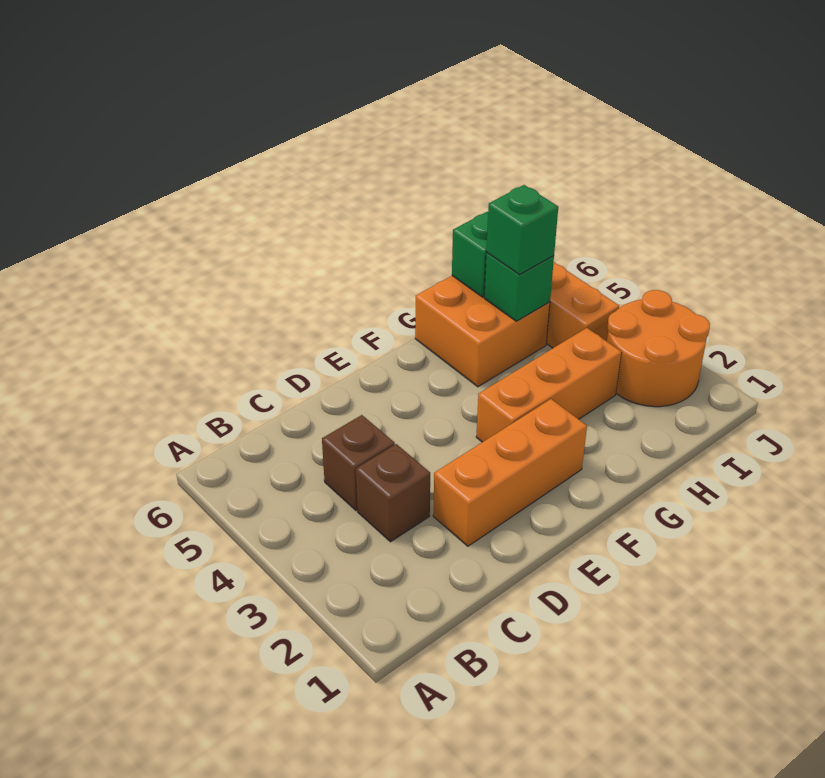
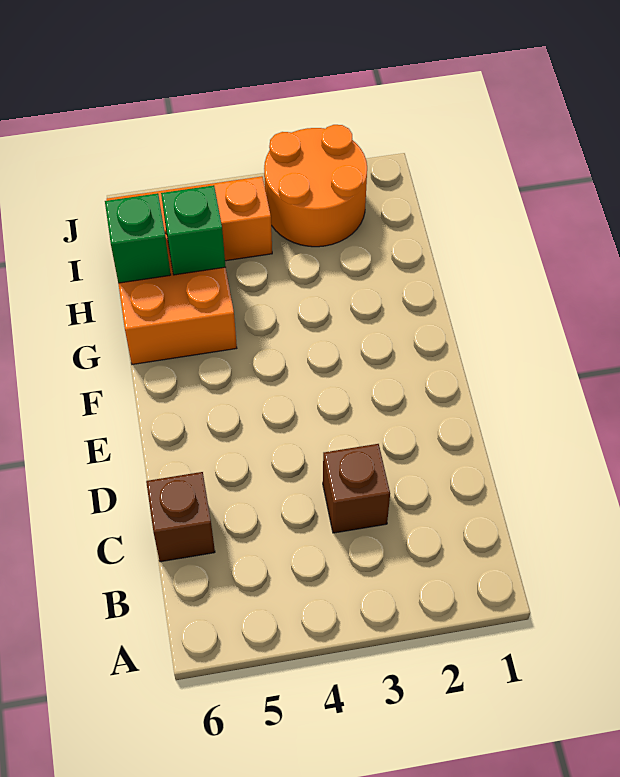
brown brick C4 level 1 -> brown brick C6 level 1
orange brick D2:F2 level 1 -> none
orange brick F3:H3 level 1 -> none
green brick H5 level 3 -> none

